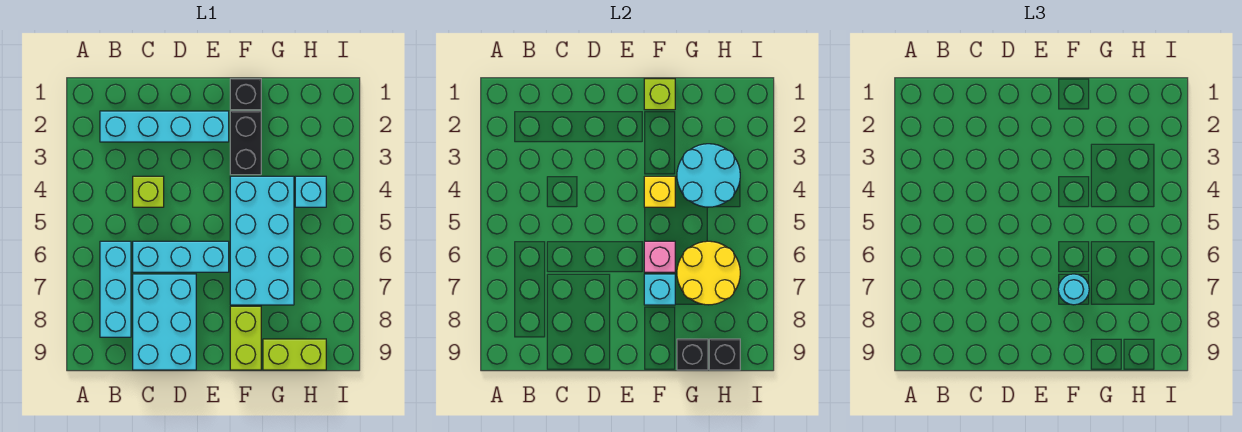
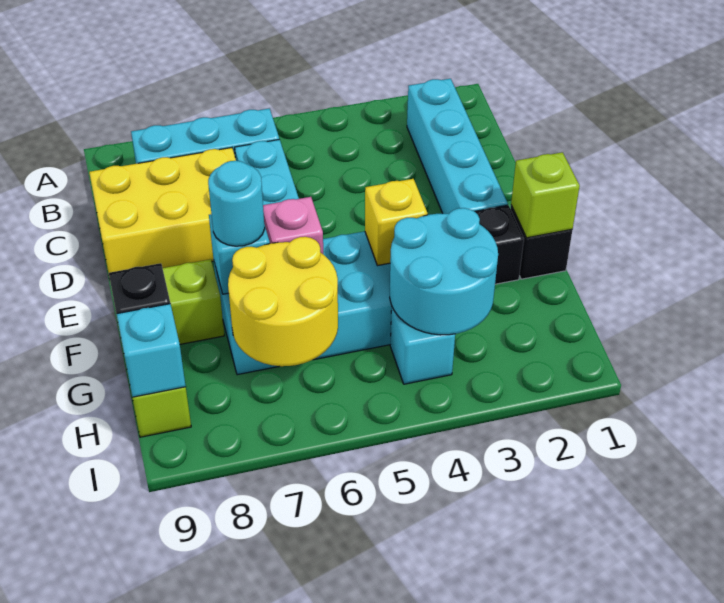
lime brick C4 level 1 -> none
cyan brick C7:D9 level 1 -> yellow brick C7:D9 level 1
black brick H9 level 2 -> cyan brick H9 level 2

